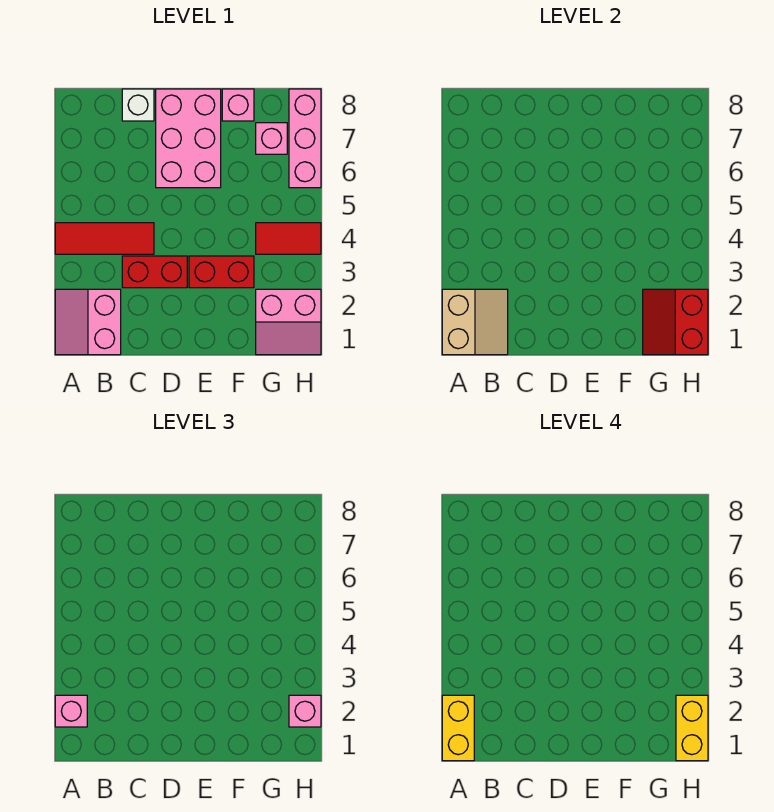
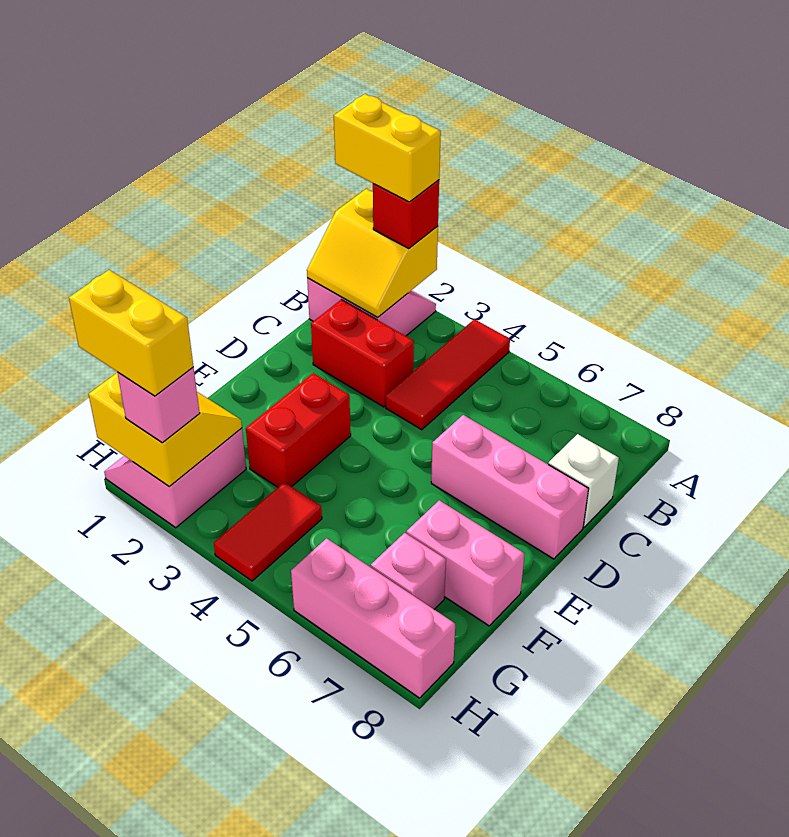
tan slope A1:B2 level 2 top A -> yellow slope A1:B2 level 2 top A
pink brick A2 level 3 -> red brick A2 level 3
red brick C3:D3 level 1 -> red brick C2:C3 level 1
pink brick D6:E8 level 1 -> pink brick D6:D8 level 1
pink brick F8 level 1 -> pink brick F7:F8 level 1
red slope G1:H2 level 2 top H -> yellow slope G1:H2 level 2 top H

